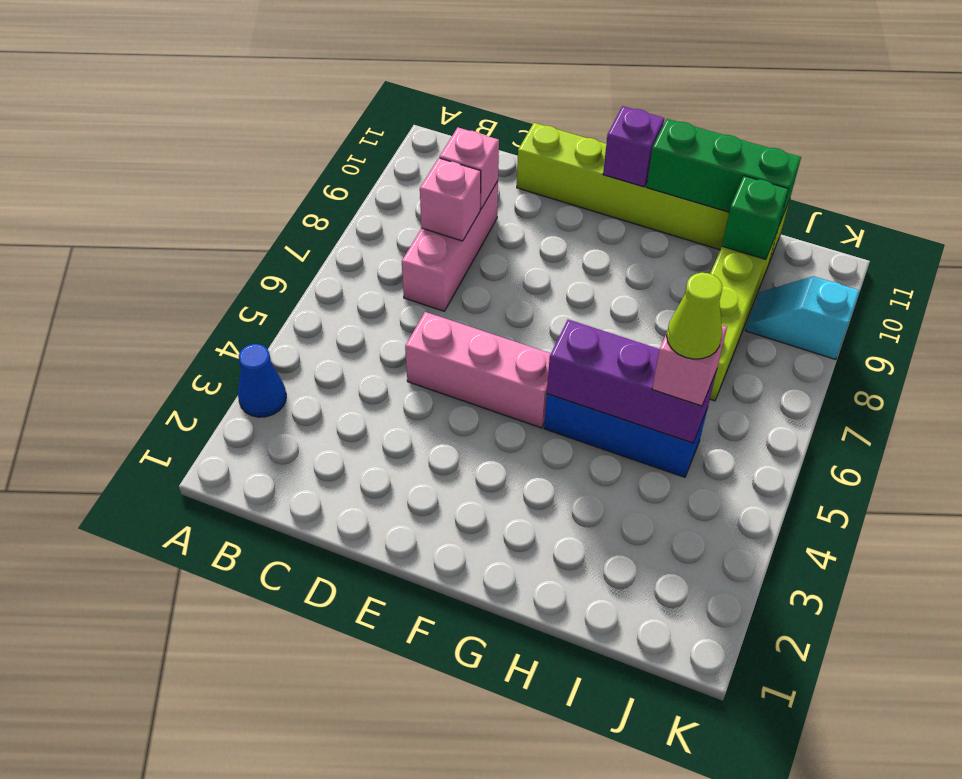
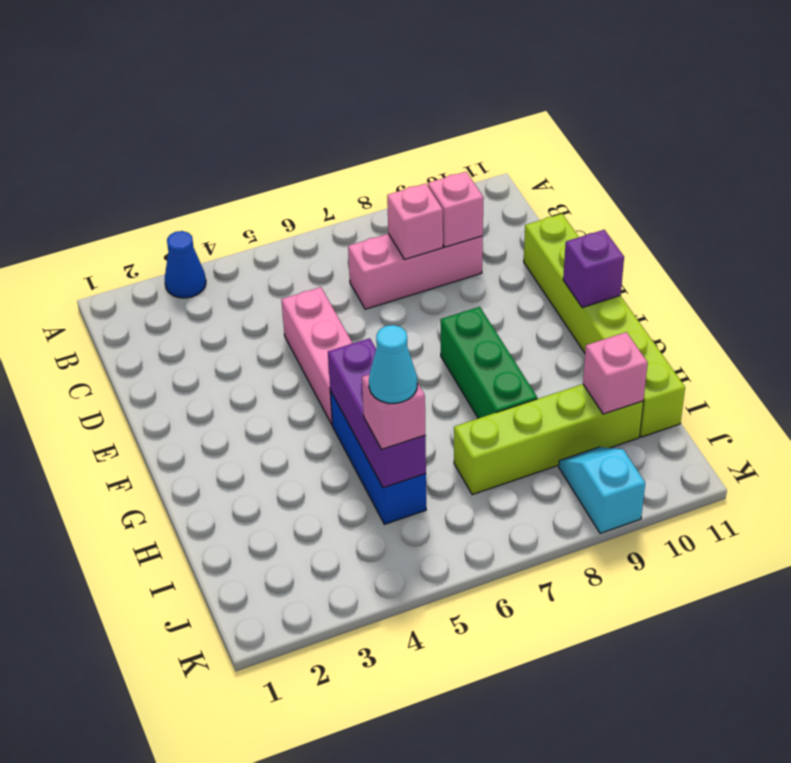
green brick G11:I11 level 2 -> green brick F8:H8 level 1
lime cone I5 level 4 -> cyan cone I5 level 4
green brick I10 level 2 -> pink brick I10 level 2

